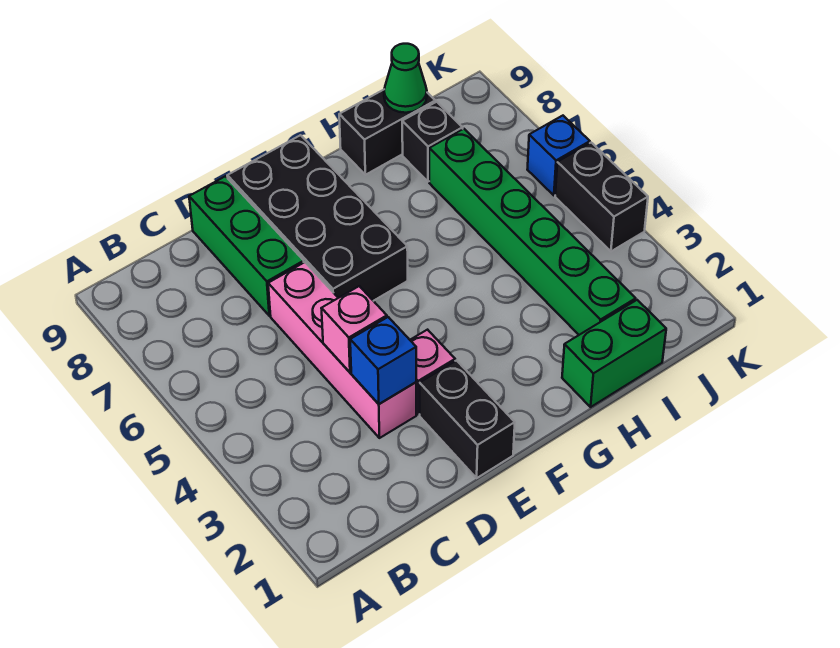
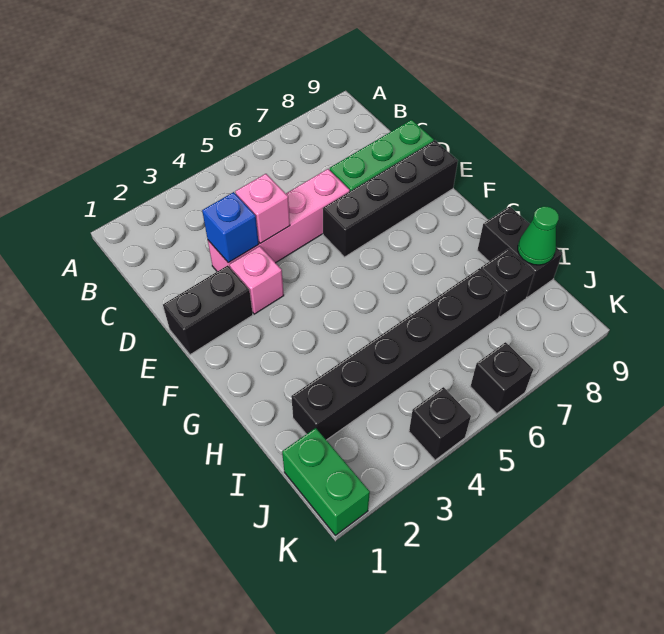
black brick E6:F9 level 1 -> black brick E6:E9 level 1
green brick H1:I1 level 1 -> green brick J1:K1 level 1
green brick I2:I7 level 1 -> black brick I2:I7 level 1
black brick K4:K5 level 1 -> black brick K4 level 1
blue brick K6 level 1 -> black brick K6 level 1

